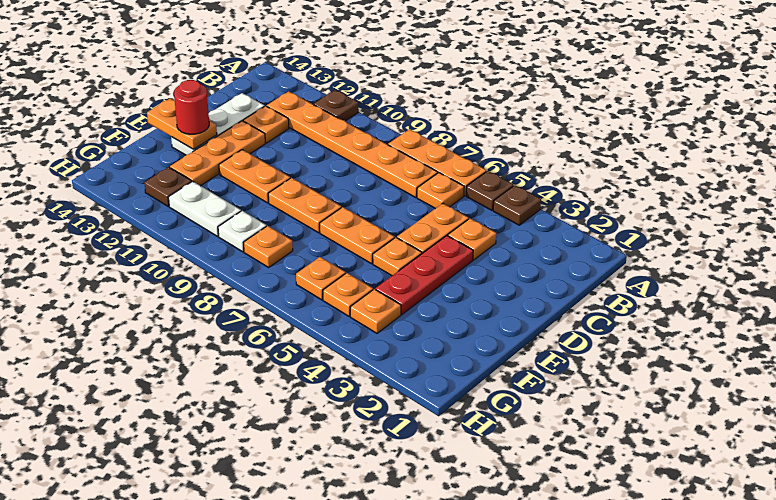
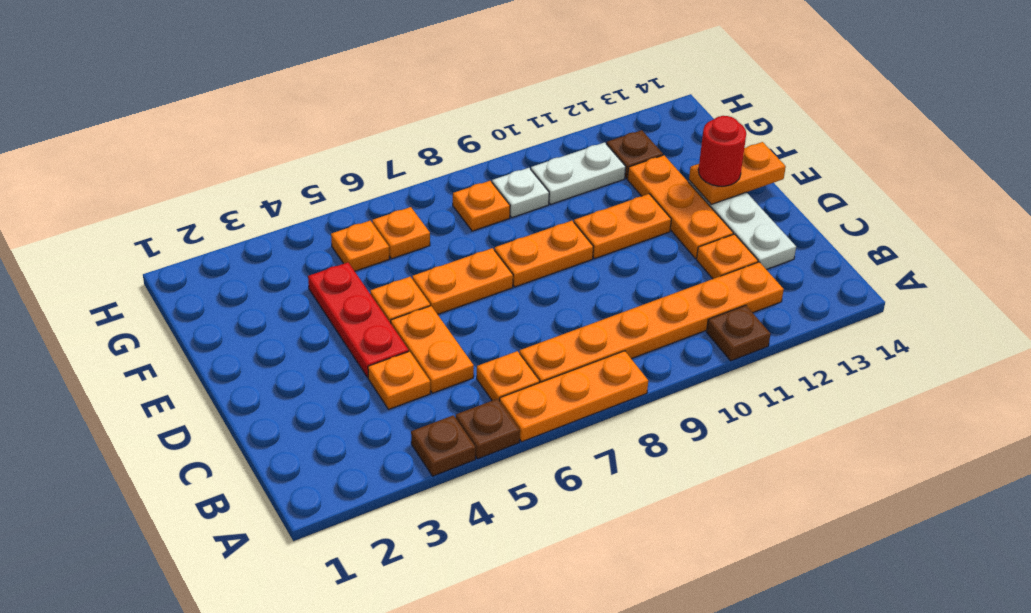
orange plate G4 level 1 -> none

